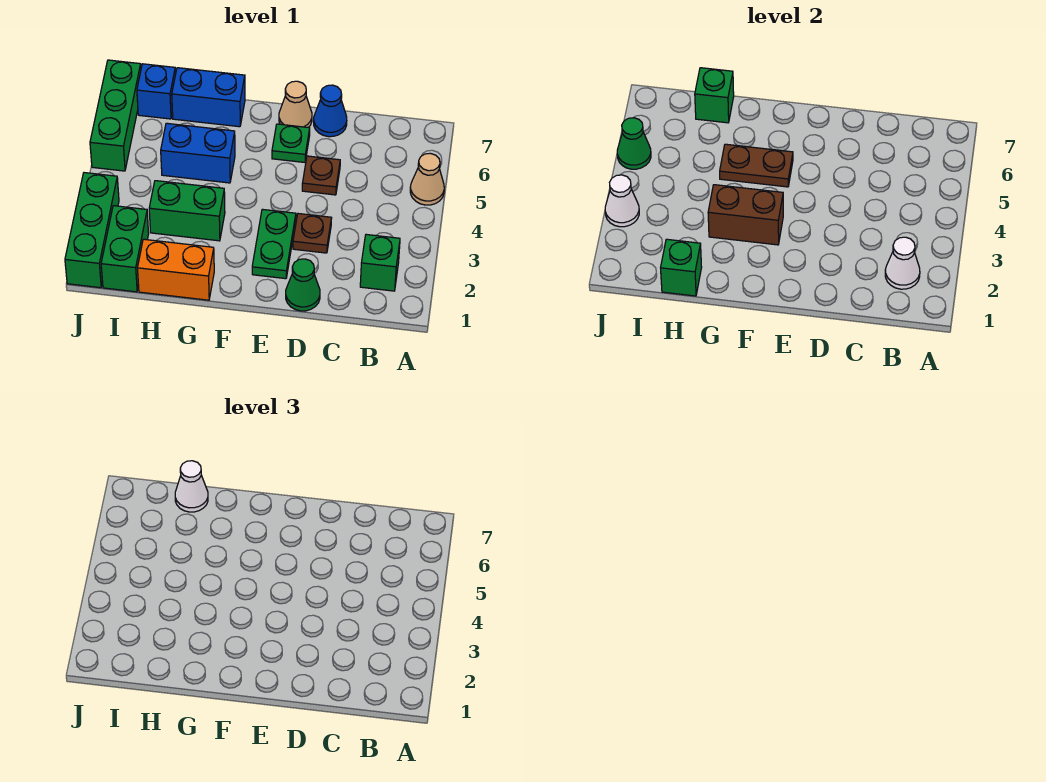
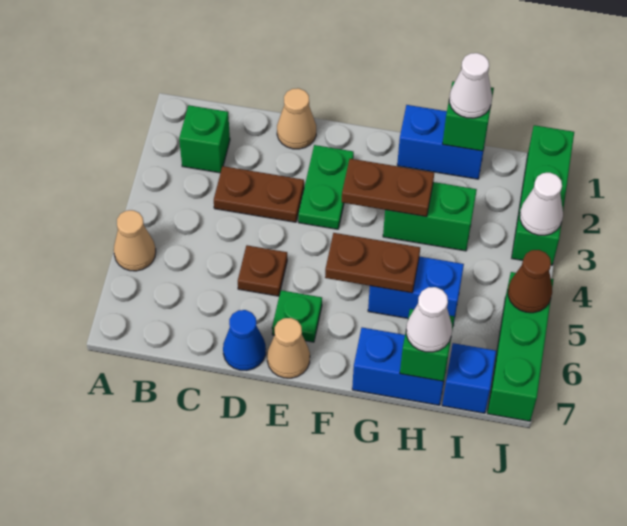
white cone B2 level 2 -> white cone H1 level 3
green cone D1 level 1 -> tan cone D1 level 1
brown plate D3 level 1 -> brown plate C3:D3 level 1
brown brick F3:G3 level 2 -> brown plate F3:G3 level 2
orange brick G1:H1 level 1 -> blue brick G1:H1 level 1
green brick I1:I2 level 1 -> none
green cone J5 level 2 -> brown cone J5 level 2

